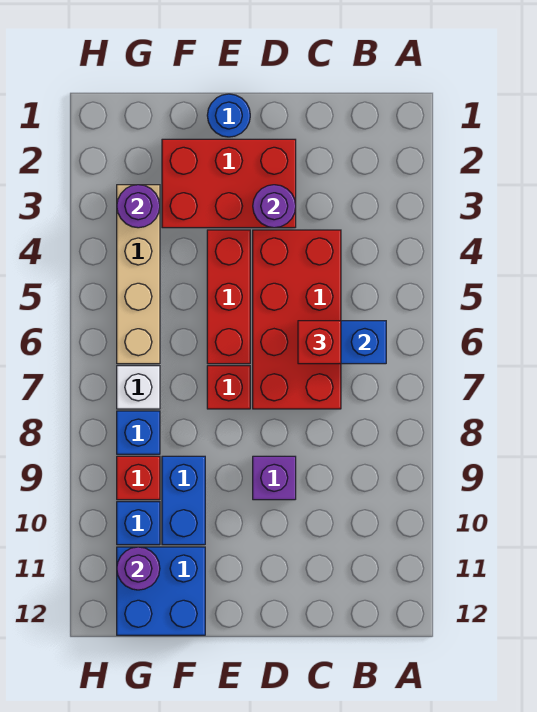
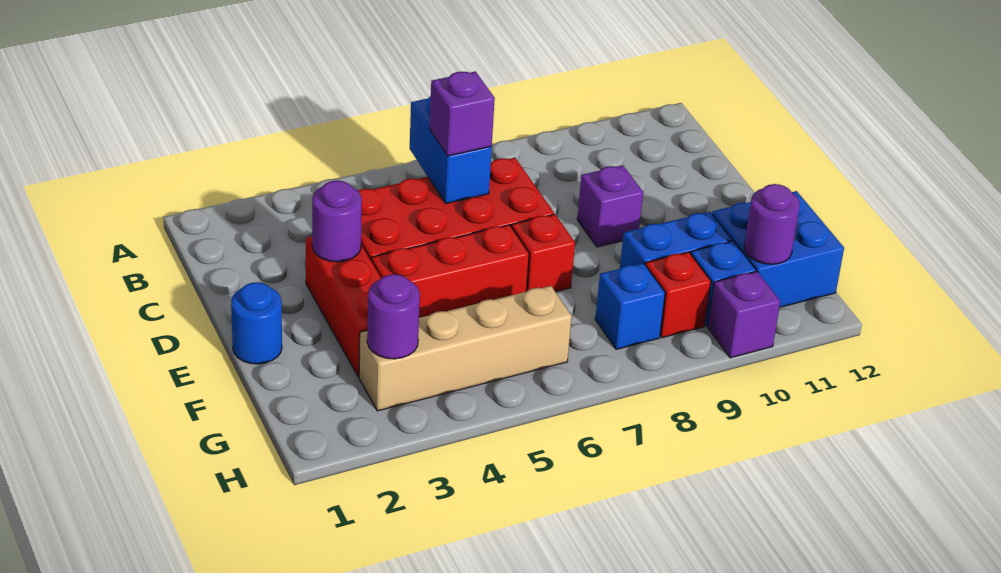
red brick C6 level 3 -> purple brick C6 level 3
red brick D2:F3 level 1 -> red brick D3:F3 level 1
white brick G7 level 1 -> none
none -> purple brick H10 level 1

